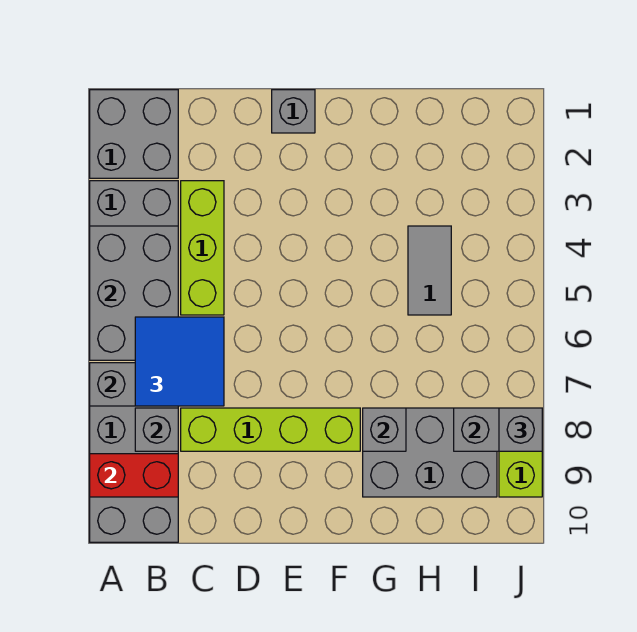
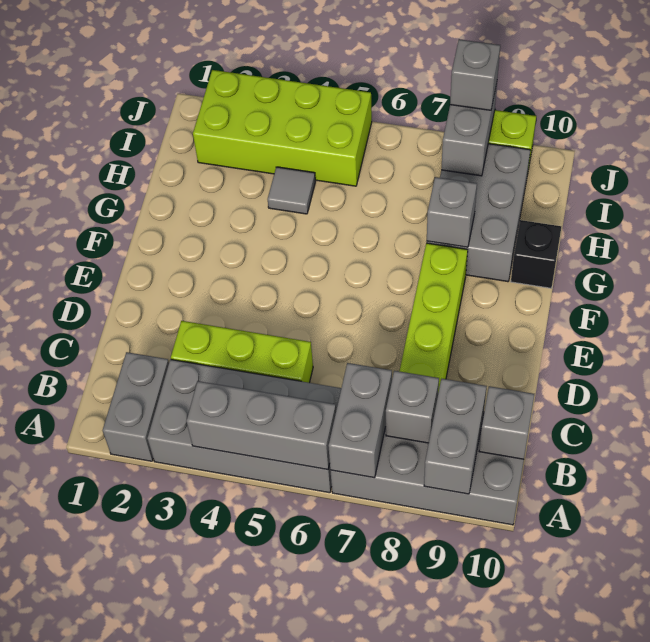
grey brick A1:B2 level 1 -> grey brick A2:B2 level 1
grey brick A4:B6 level 2 -> grey brick A4:A6 level 2
red brick A9:B9 level 2 -> grey brick A9:B9 level 2
blue tile B6:C7 level 3 -> none
grey brick E1 level 1 -> grey brick B10 level 2
none -> black brick G10 level 1
grey tile H4:H5 level 1 -> grey tile H4 level 1
none -> lime brick I2:J5 level 1

